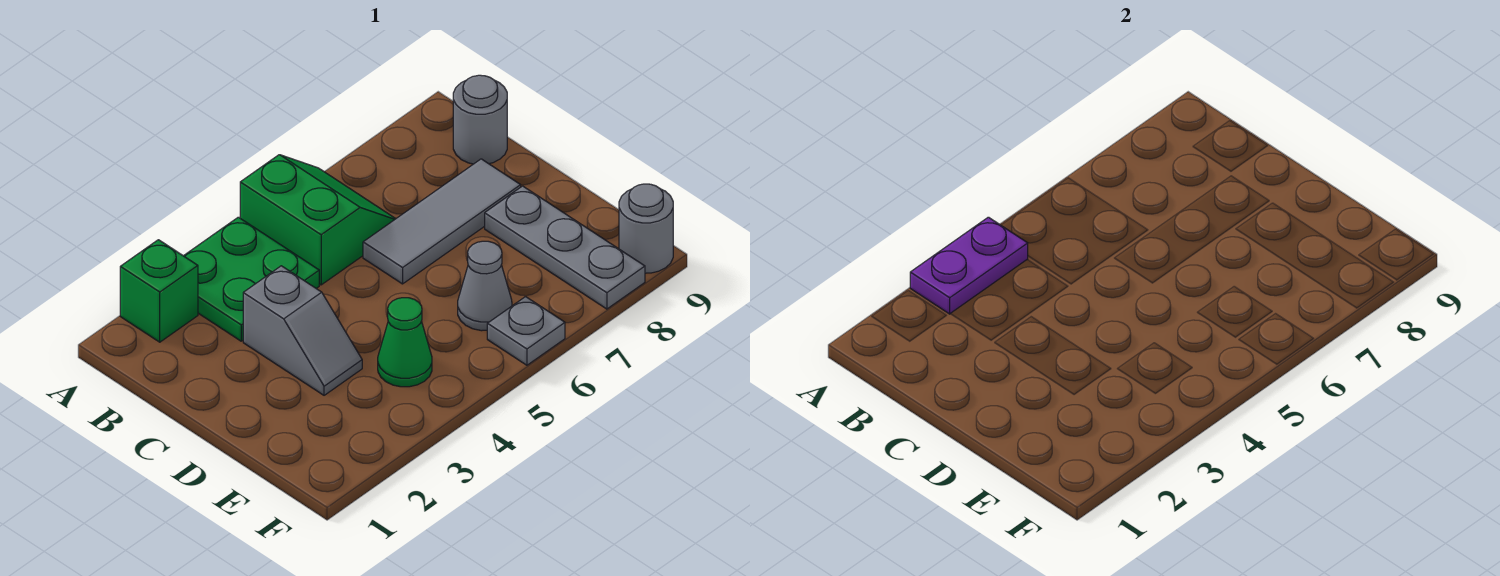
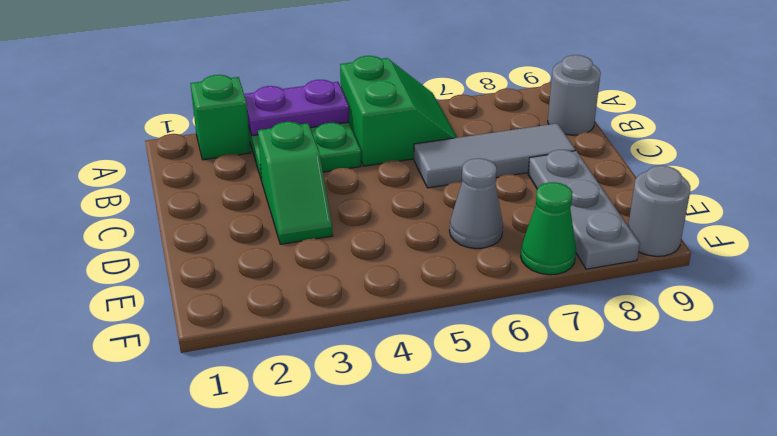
grey slope C3:D3 level 1 top C -> green slope C3:D3 level 1 top C
green cone E4 level 1 -> green cone F7 level 1
grey plate F6 level 1 -> none

